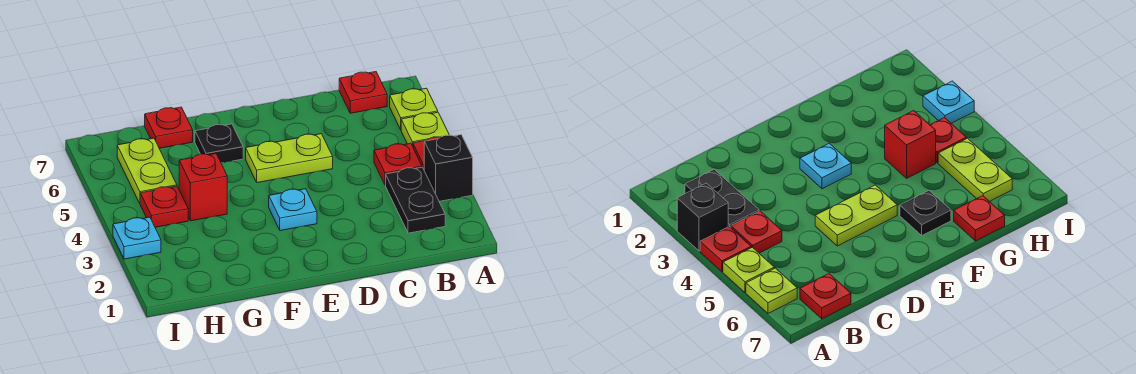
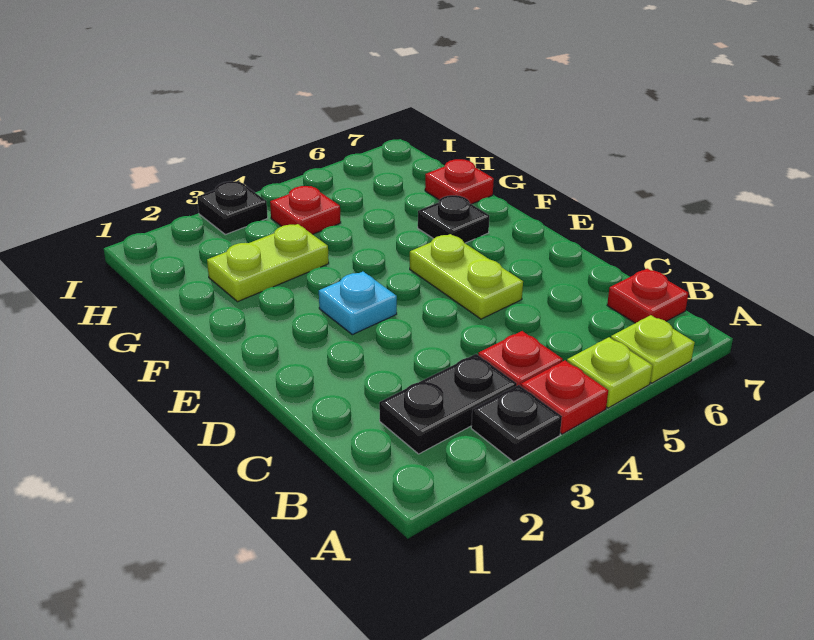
black brick A3 level 1 -> black plate A3 level 1
red brick G4 level 1 -> none
lime plate H5:H6 level 1 -> lime plate G2:G3 level 1
cyan plate I3 level 1 -> black plate I3 level 1

